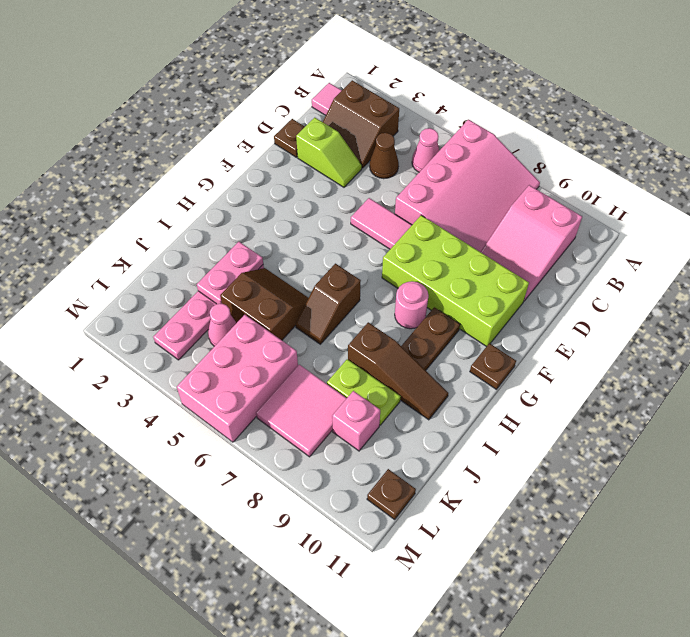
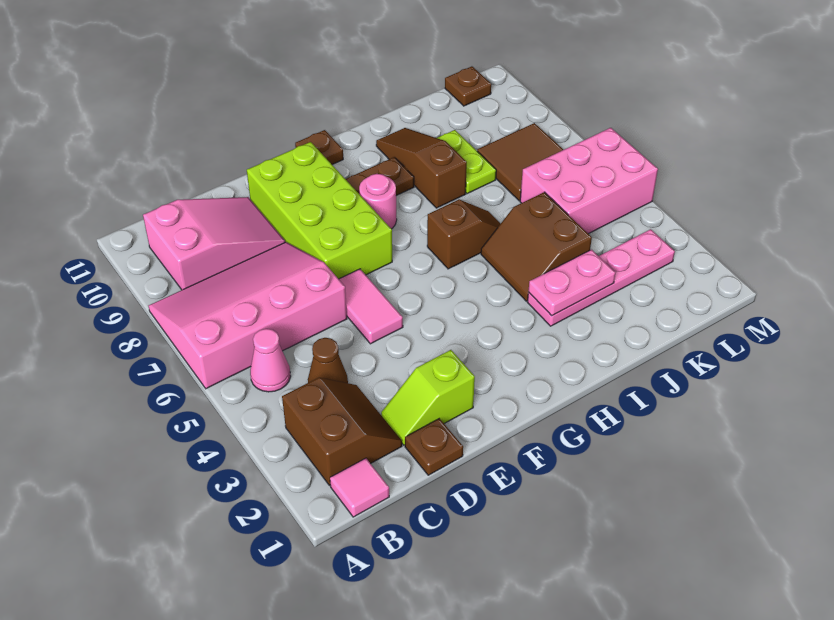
lime slope D2:D3 level 1 top 2 -> lime slope D2:E2 level 1 top E
pink cone K4 level 1 -> none
pink tile K7:L8 level 1 -> brown tile K7:L8 level 1
pink brick K9 level 1 -> none

